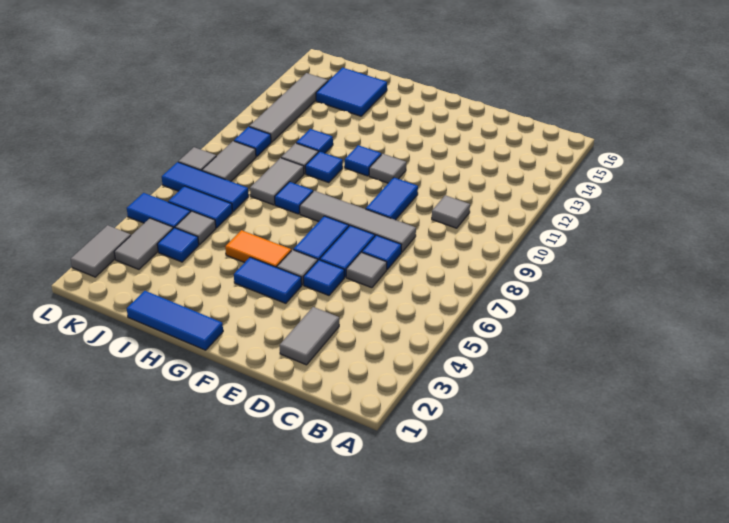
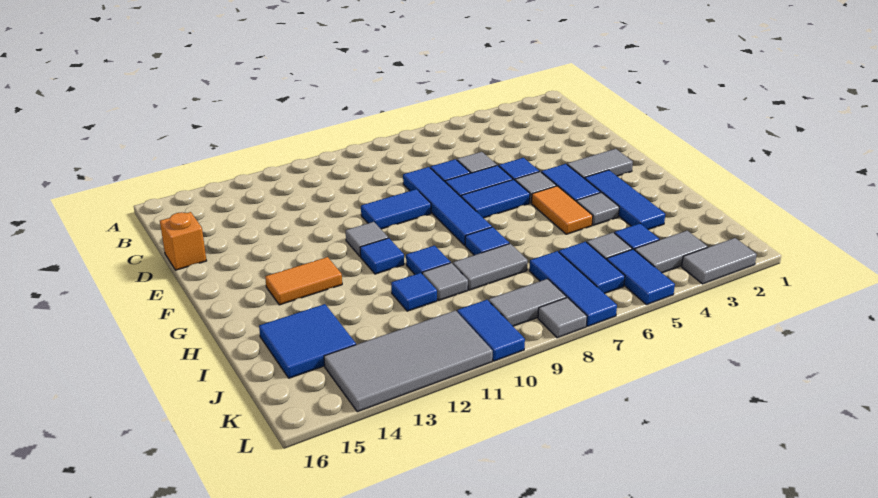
grey tile C10 level 1 -> grey tile H4 level 1
grey tile D2:D3 level 1 -> grey tile F2:F3 level 1
grey tile D8:G8 level 1 -> blue tile D8:G8 level 1
none -> orange brick D16 level 1
blue tile G1:I1 level 1 -> blue tile G3:I3 level 1
none -> orange tile G13:G14 level 1
blue tile K10 level 1 -> blue tile K10:L10 level 1
grey tile K11:K14 level 1 -> grey tile K11:L14 level 1

